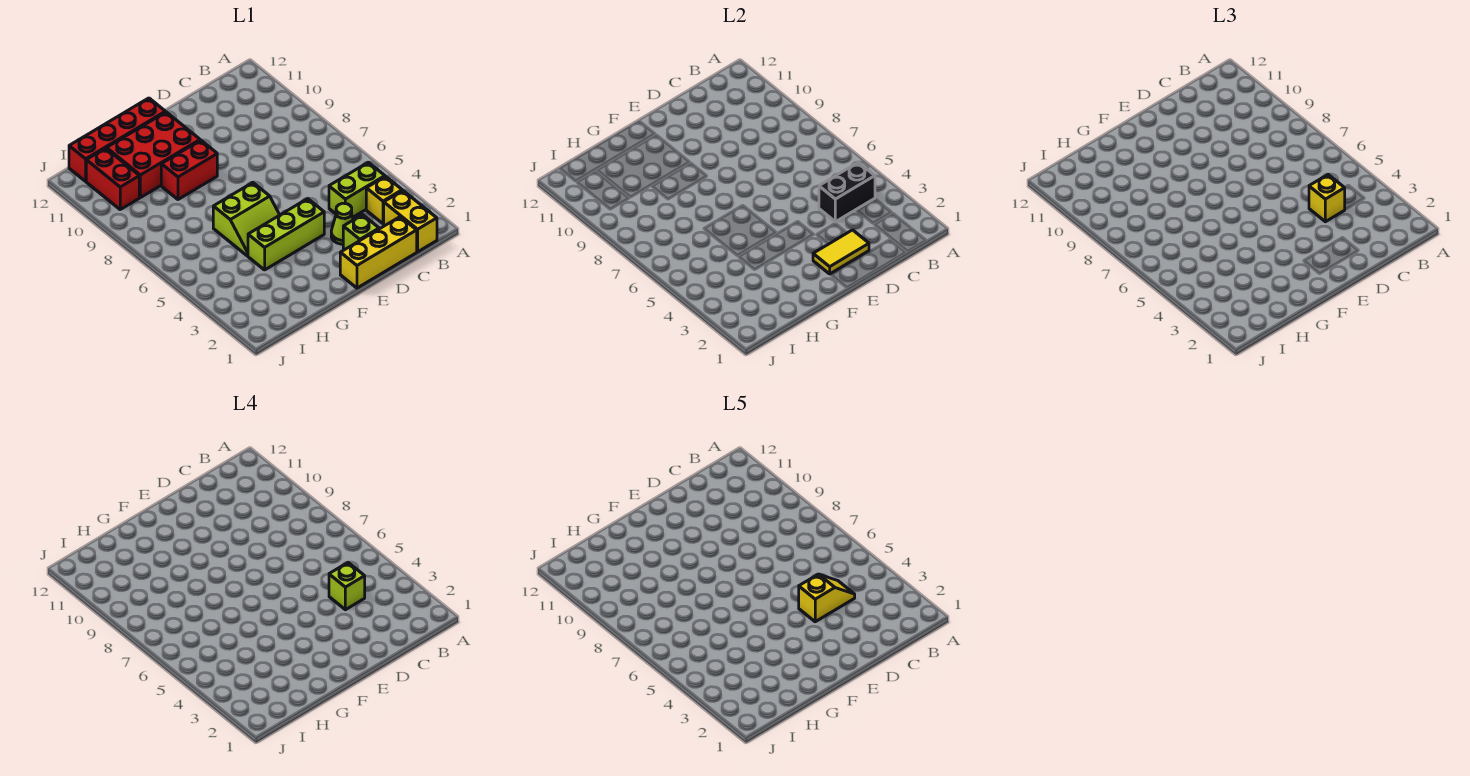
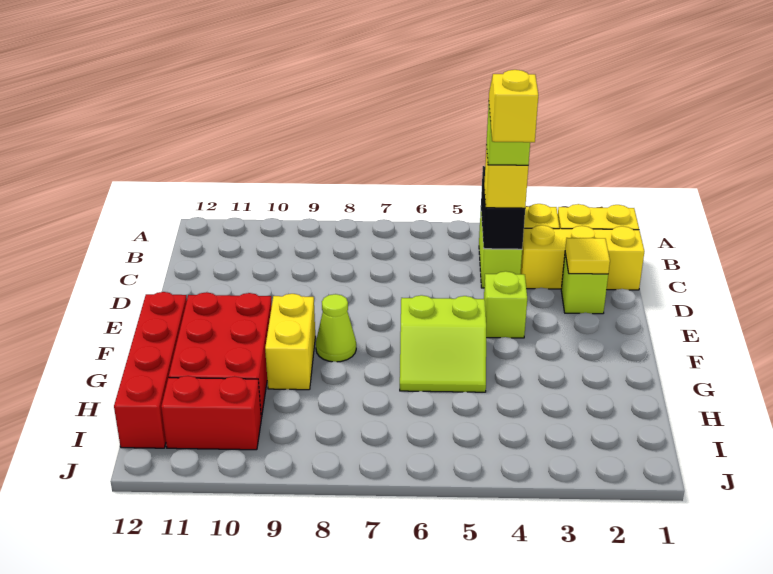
yellow brick C1:E1 level 1 -> yellow brick C1:C3 level 1
yellow tile D2:E2 level 2 -> yellow tile D2 level 2
lime cone D3 level 1 -> lime cone F8 level 1
lime brick E4:G4 level 1 -> lime brick E4 level 1
lime slope F5:G6 level 1 top 6 -> lime slope F5:G6 level 1 top F
red brick F9:G9 level 1 -> yellow brick F9:G9 level 1

